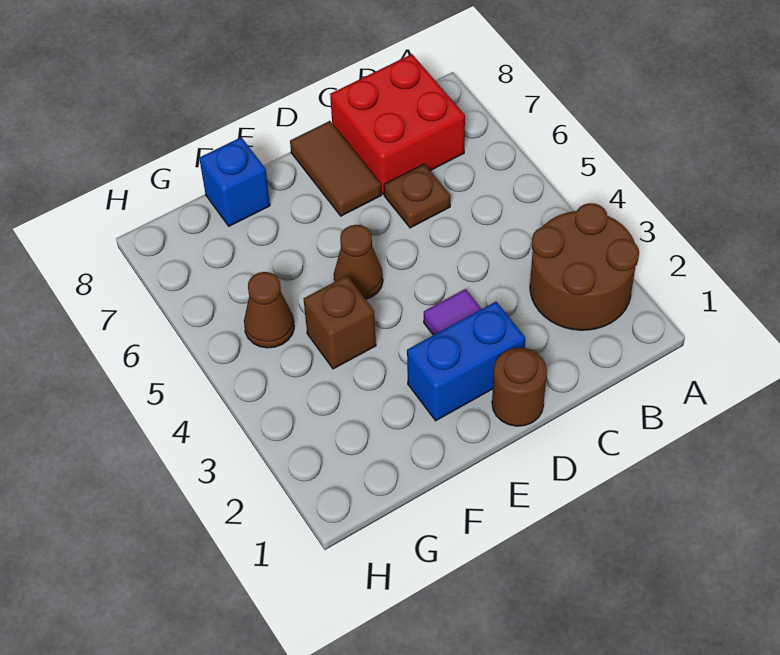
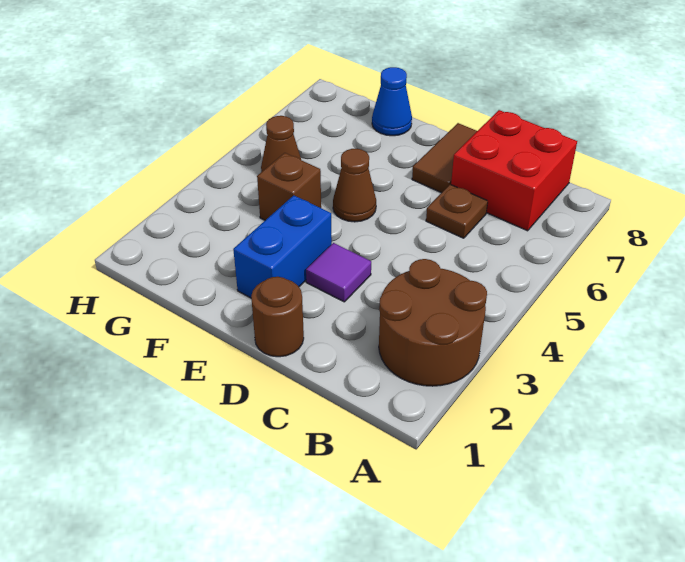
blue brick D2:E2 level 1 -> blue brick E2:E3 level 1
blue brick F8 level 1 -> blue cone F8 level 1

